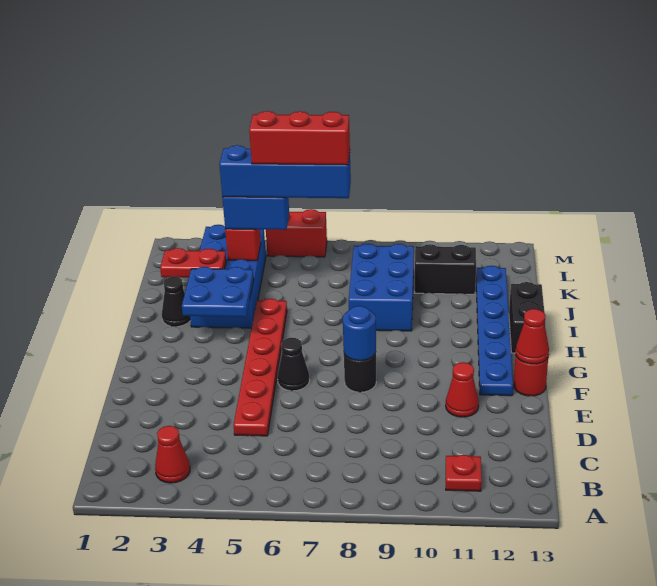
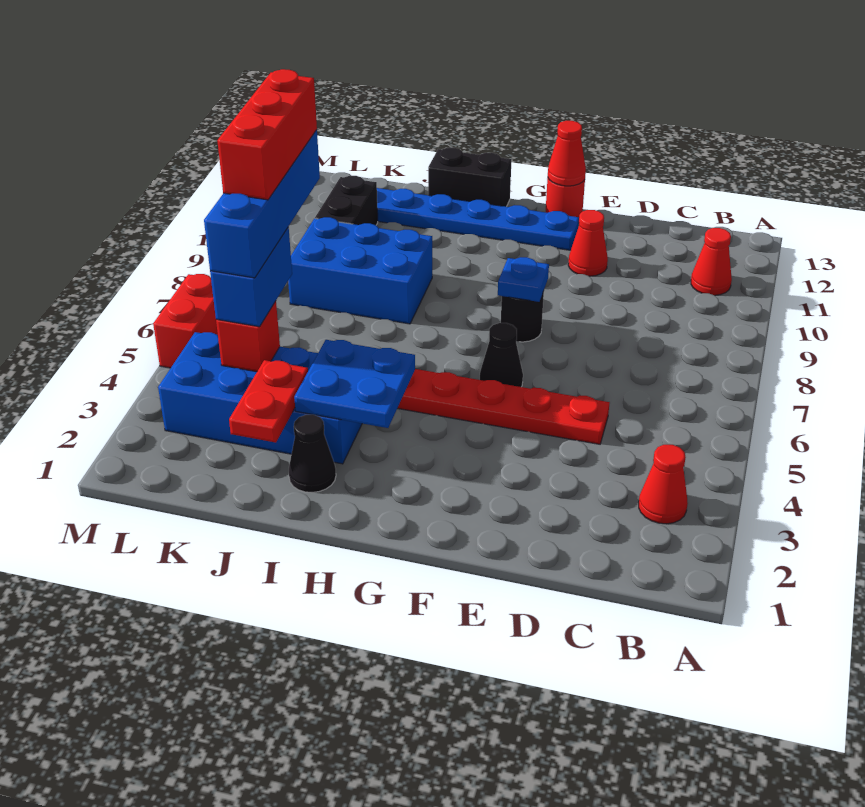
red plate B11 level 1 -> red cone B11 level 1
blue round brick F8 level 2 -> blue plate F8 level 2

